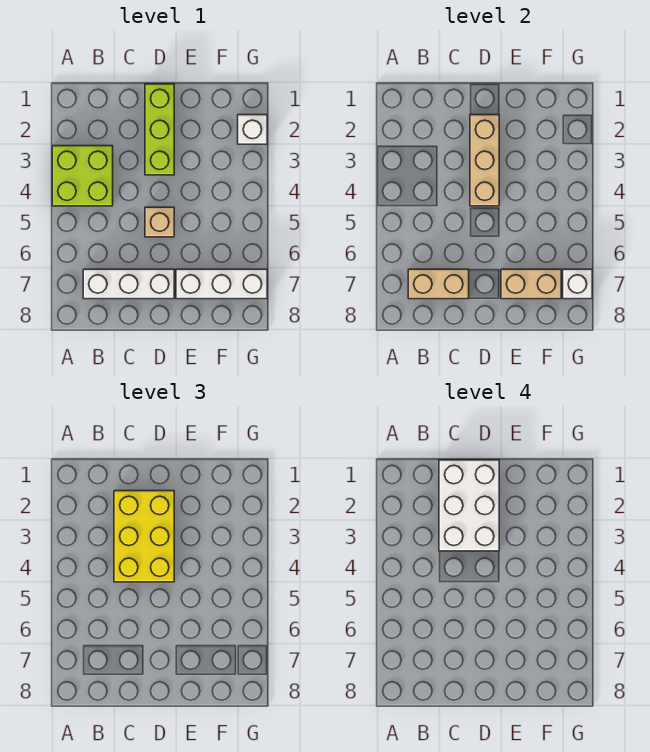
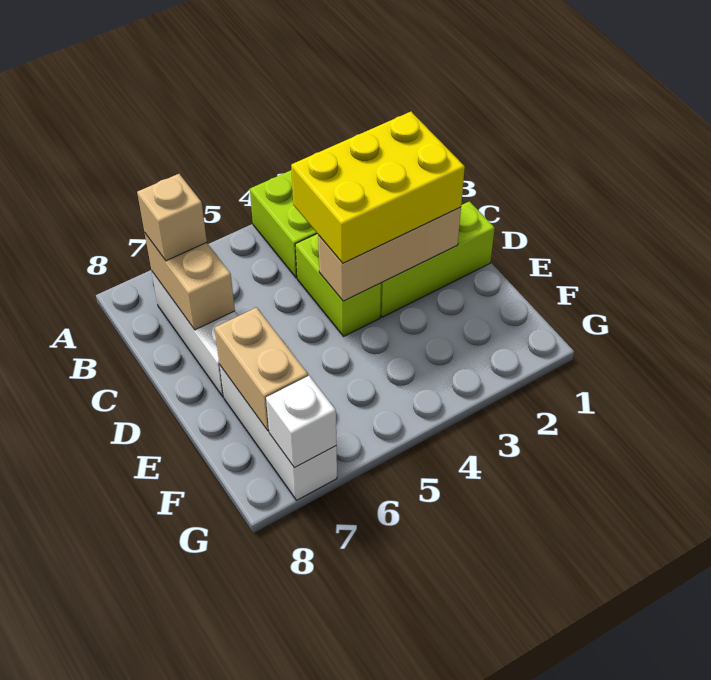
white brick C1:D3 level 4 -> none
none -> lime brick C4:D4 level 1
tan brick D5 level 1 -> tan brick B7 level 3
white brick G2 level 1 -> none

